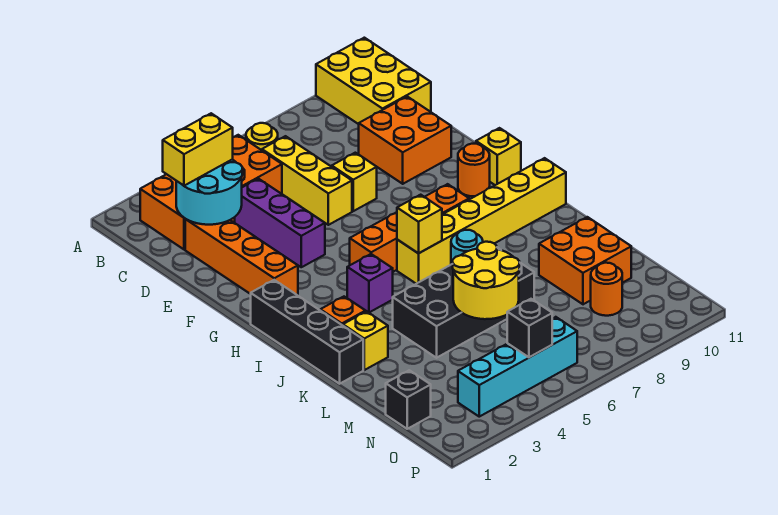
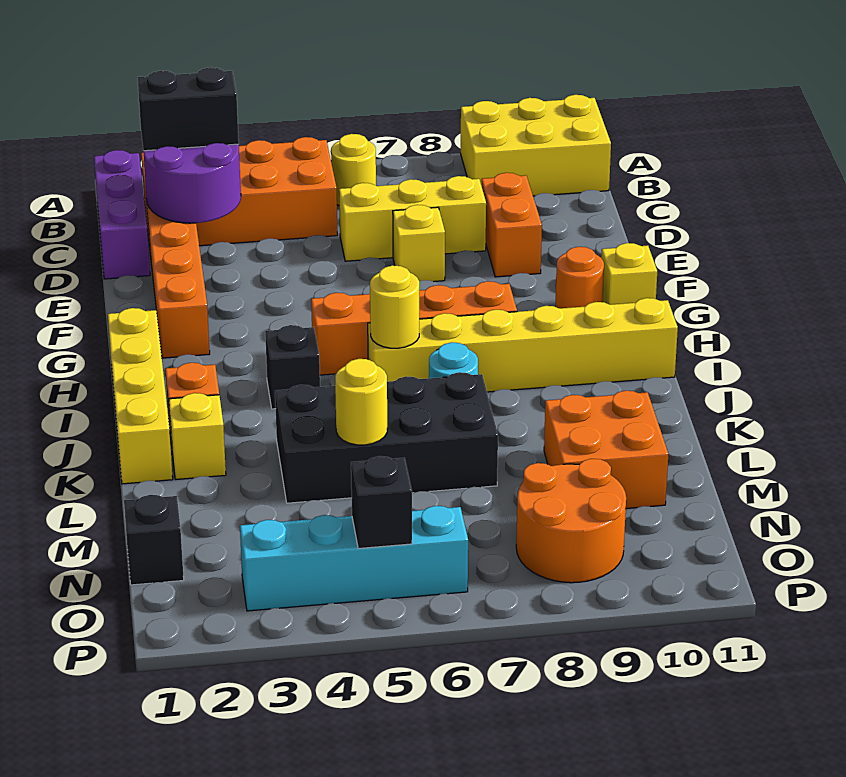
yellow brick A10:C11 level 1 -> yellow brick A9:B11 level 1
cyan round brick C2:D3 level 2 -> purple round brick C2:D3 level 2
yellow brick C2:C3 level 3 -> black brick C2:C3 level 3
yellow brick C6:E6 level 1 -> yellow brick D6:D8 level 1
purple brick D4:F4 level 1 -> purple brick B1:D1 level 1
orange brick D9:E10 level 1 -> orange brick D9:E9 level 1
black brick H1:K1 level 1 -> yellow brick H1:K1 level 1
purple brick I4 level 1 -> black brick I4 level 1
yellow brick I6 level 2 -> yellow round brick I6 level 2
yellow round brick L5:M6 level 2 -> yellow round brick L5 level 2
orange round brick N9 level 1 -> orange round brick N8:O9 level 1

